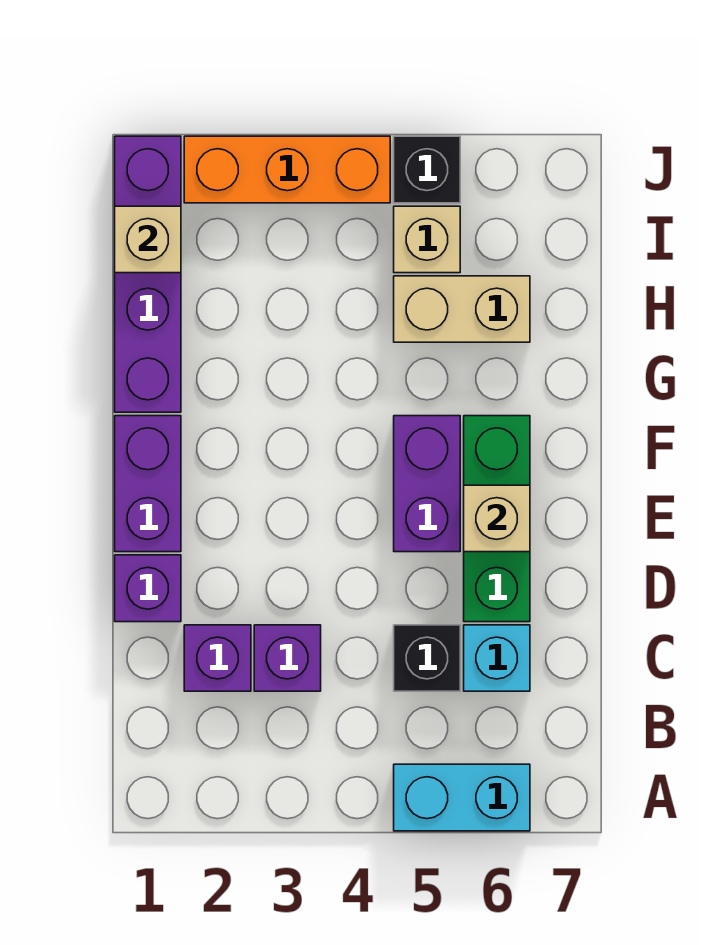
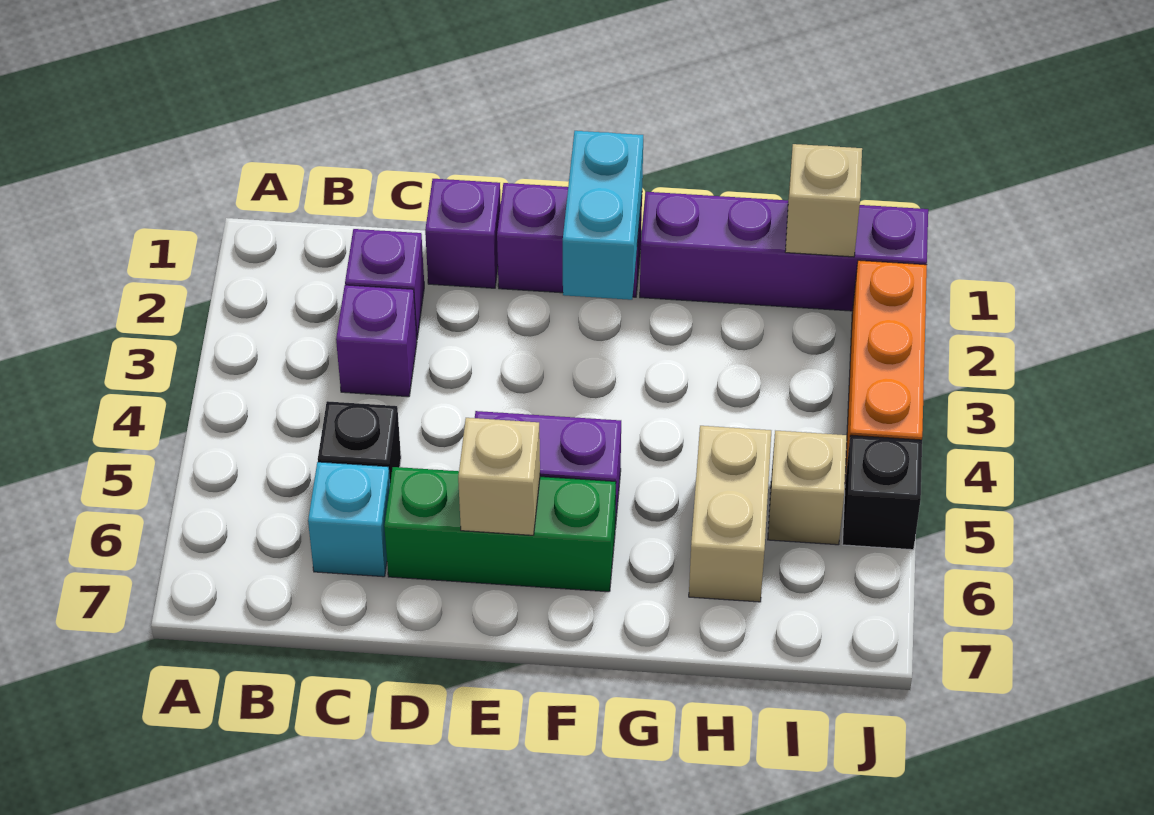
cyan brick A5:A6 level 1 -> cyan brick F1:F2 level 2

